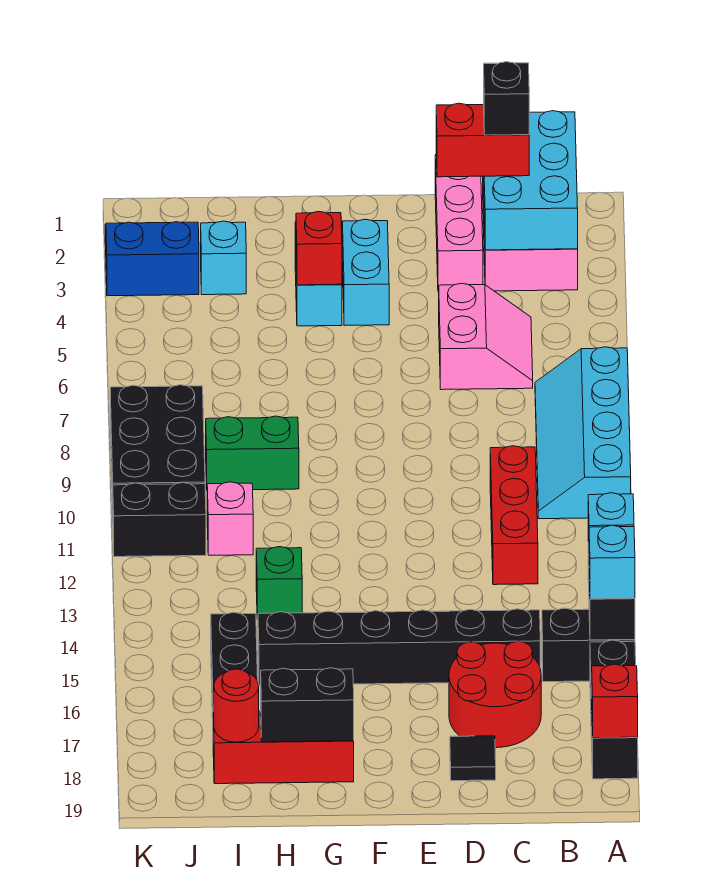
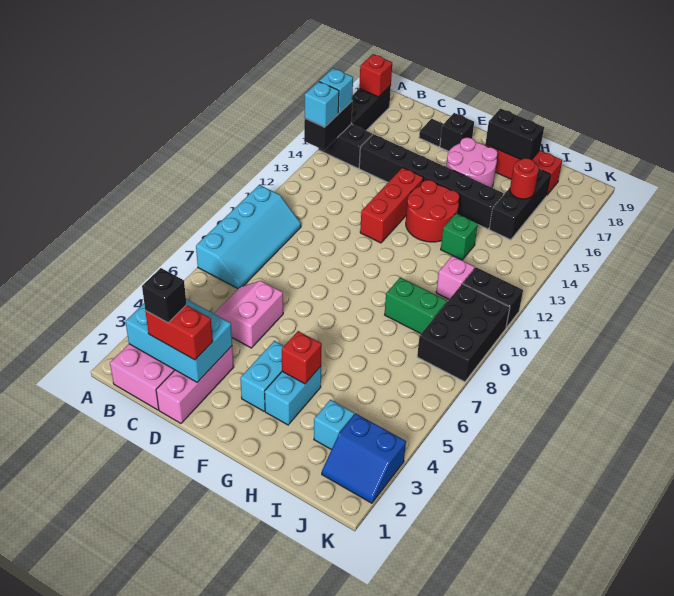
cyan brick B1:C3 level 2 -> cyan brick B2:D3 level 2
red brick C10:C12 level 1 -> red brick E12:E14 level 1
red round brick C16:D17 level 1 -> red round brick F13:G14 level 1
none -> black brick E18 level 1
none -> pink round brick F16:G17 level 1
red round brick I18 level 2 -> red round brick I16 level 2

